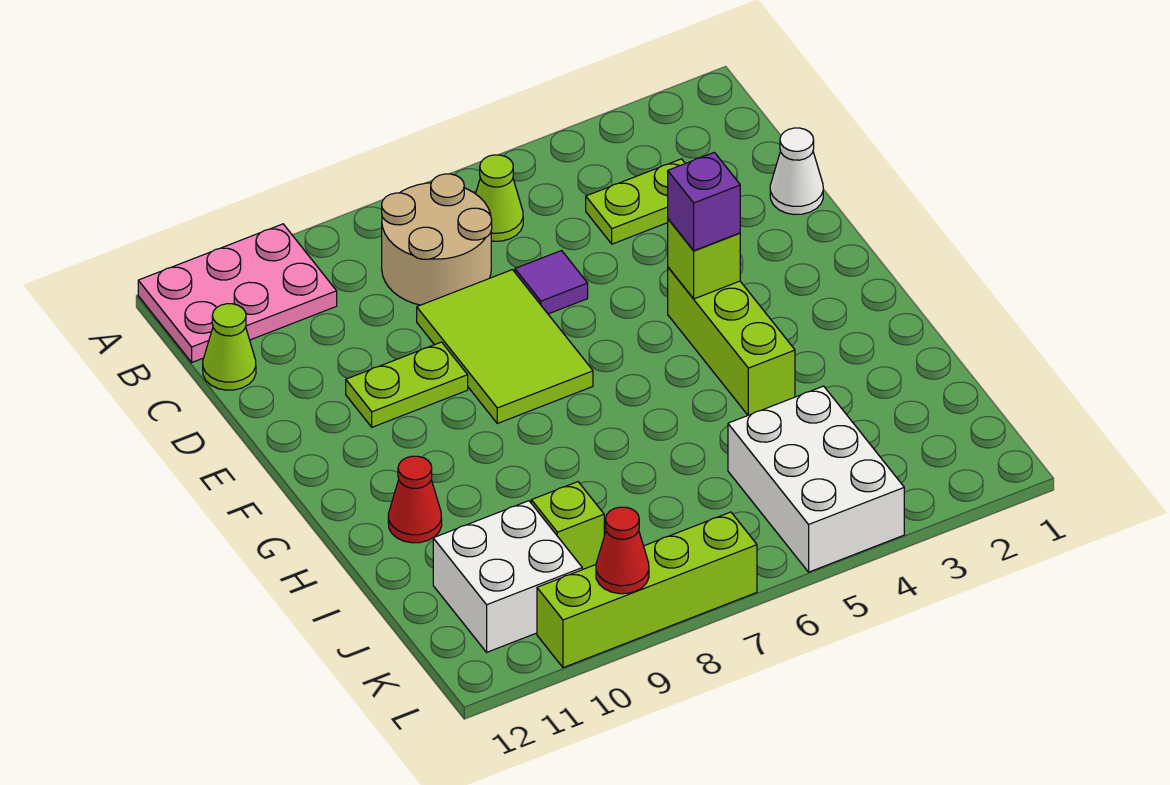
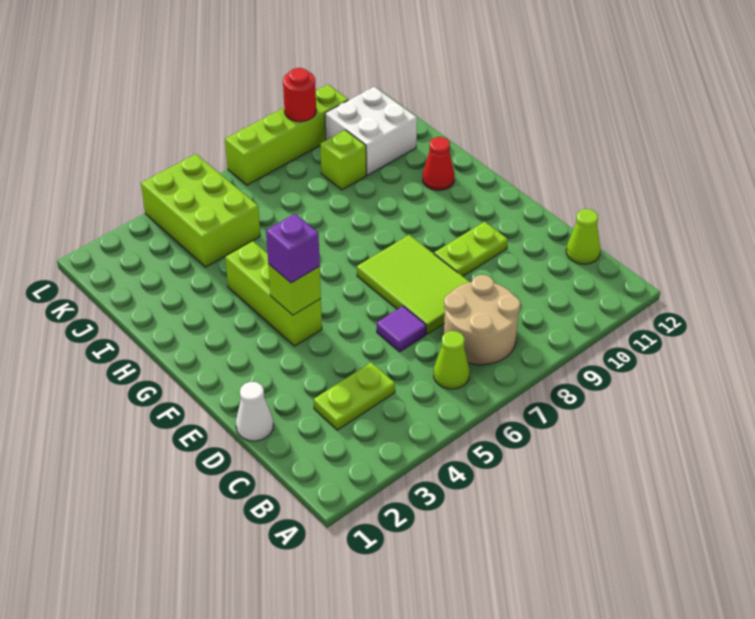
pink plate A10:B12 level 1 -> none
white brick J4:L5 level 1 -> lime brick J4:L5 level 1
red cone L9 level 2 -> red round brick L9 level 2

